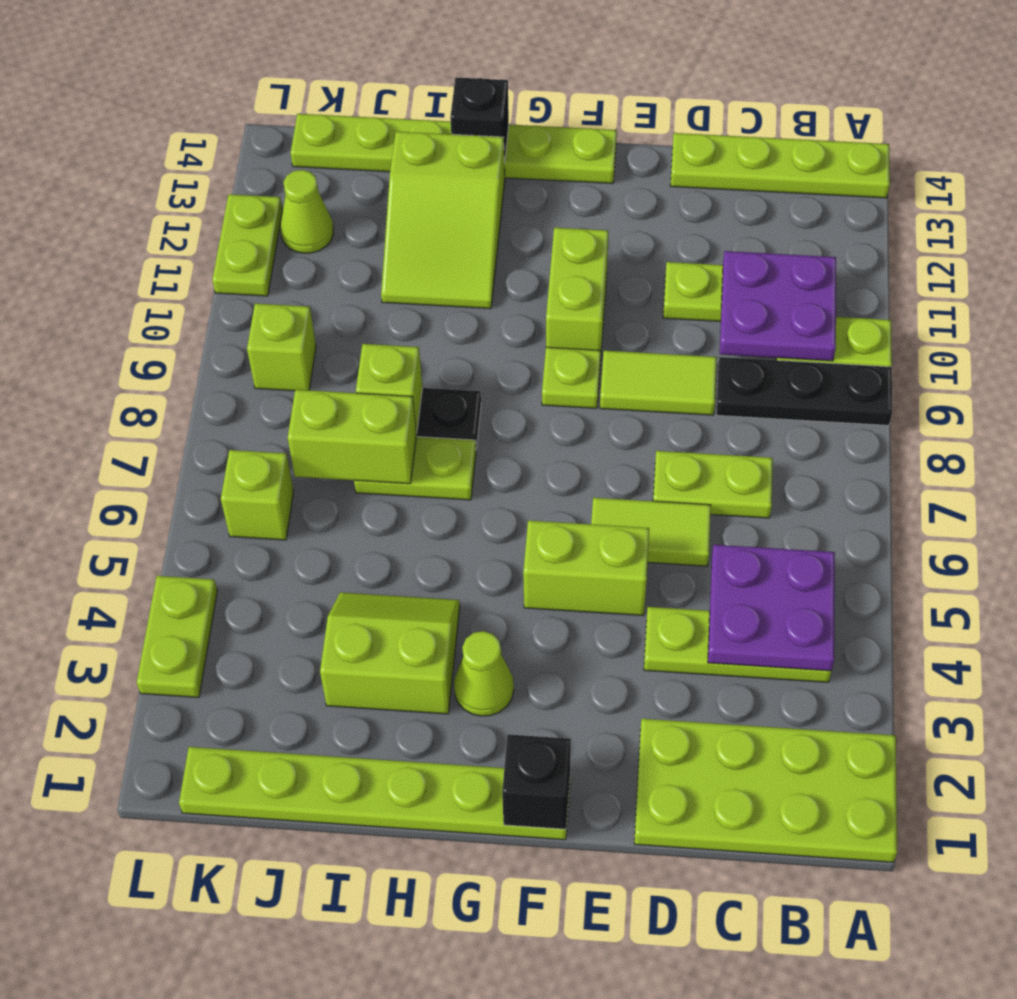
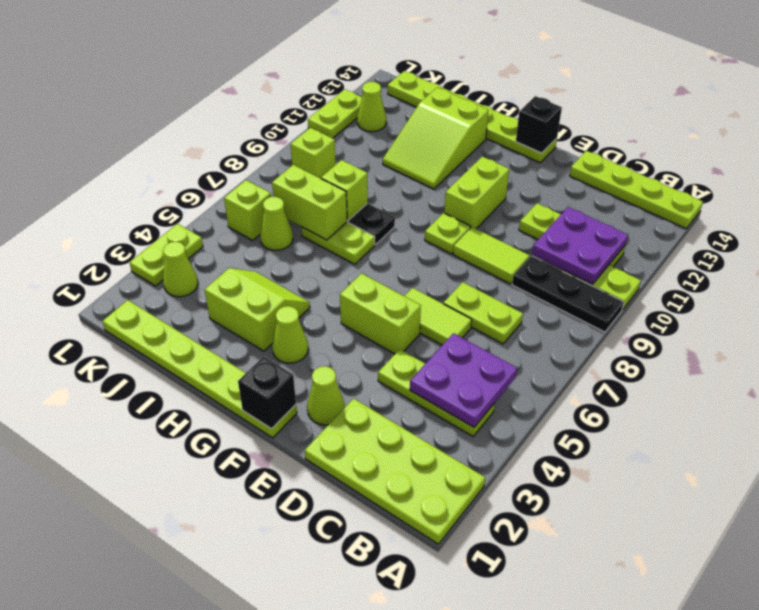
none -> lime cone E2 level 1
black brick H14 level 2 -> black brick F14 level 2
none -> lime cone J6 level 1
none -> lime cone K3 level 1

